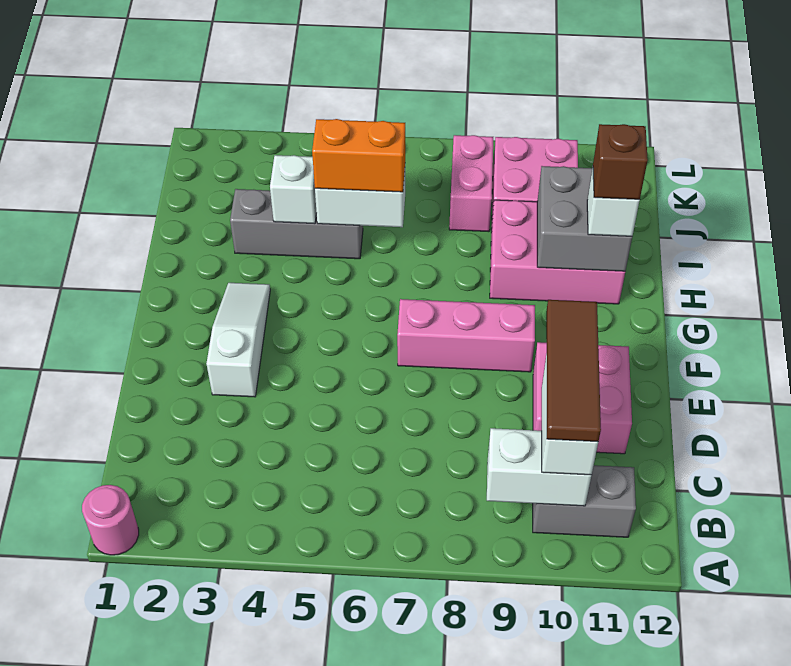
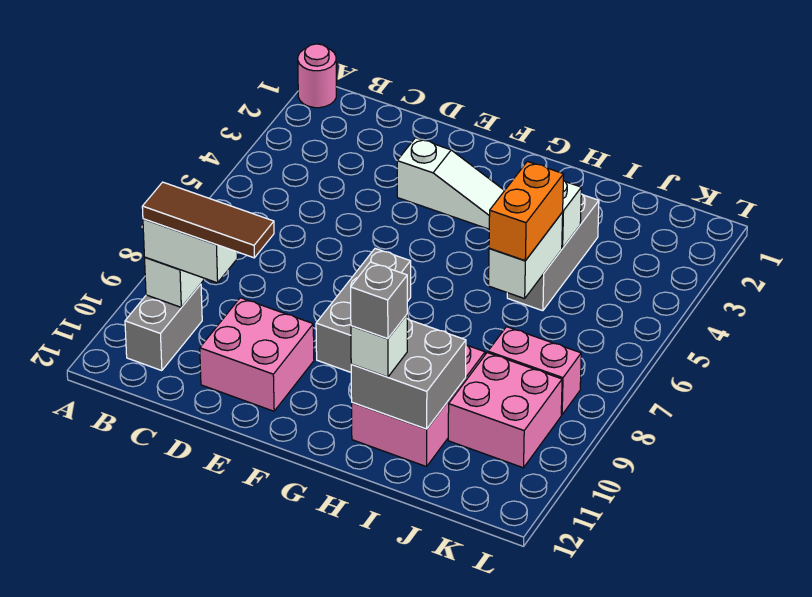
pink brick F7:F9 level 1 -> grey brick F7:F9 level 1
brown brick H11 level 4 -> grey brick H11 level 4

